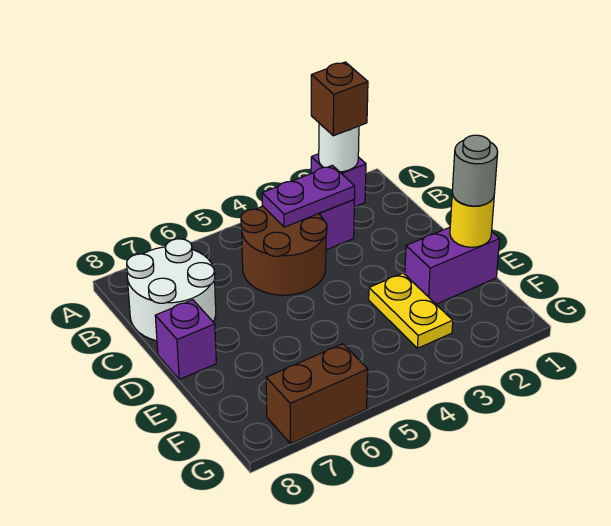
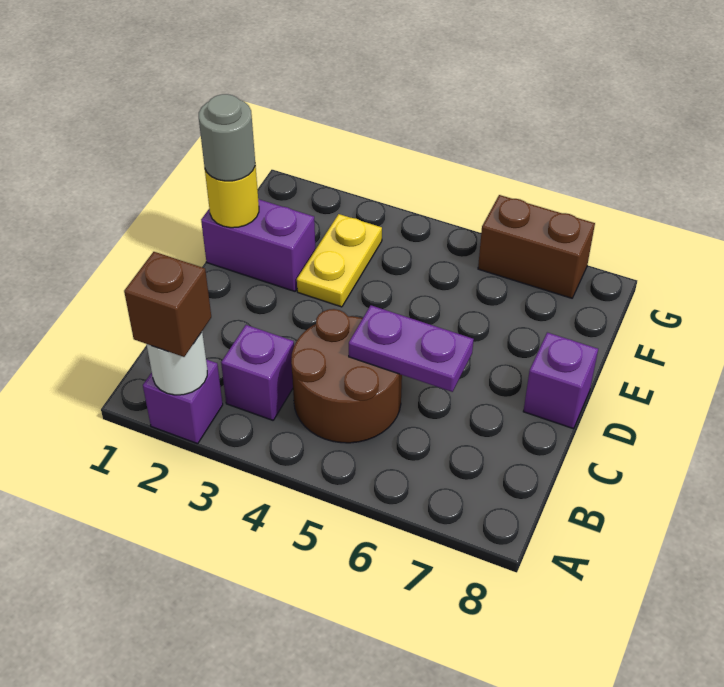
purple plate B3:B4 level 2 -> purple plate C5:C6 level 2
white round brick B7:C8 level 1 -> none

